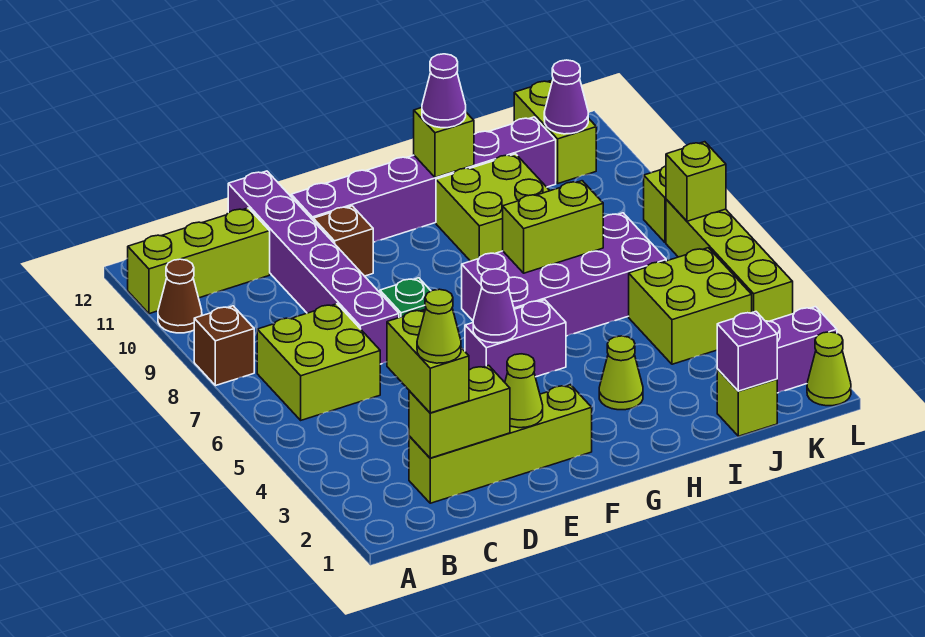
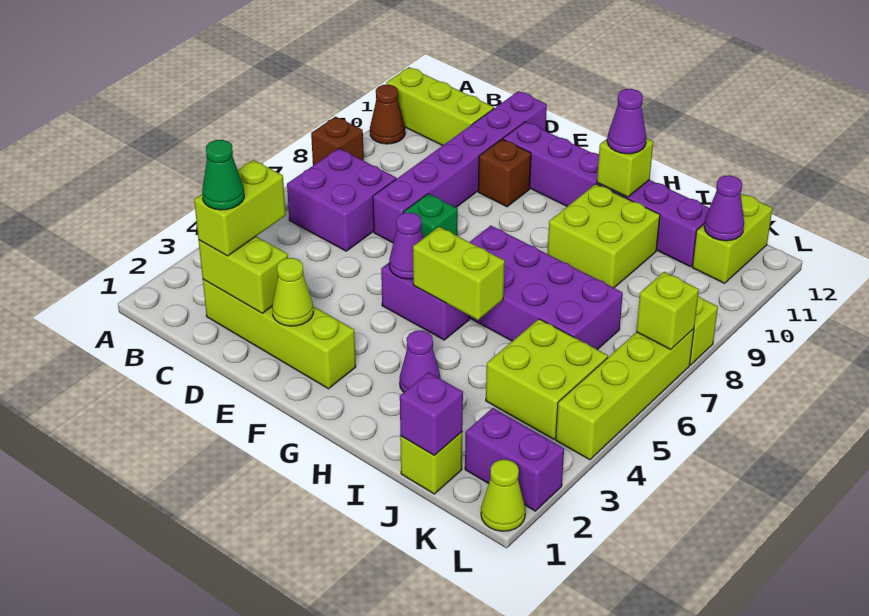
lime brick B6:C7 level 1 -> purple brick B6:C7 level 1
lime cone C2 level 4 -> green cone C2 level 4
lime cone H3 level 1 -> purple cone H3 level 1
lime brick H7:I7 level 2 -> lime brick G5:H5 level 2

